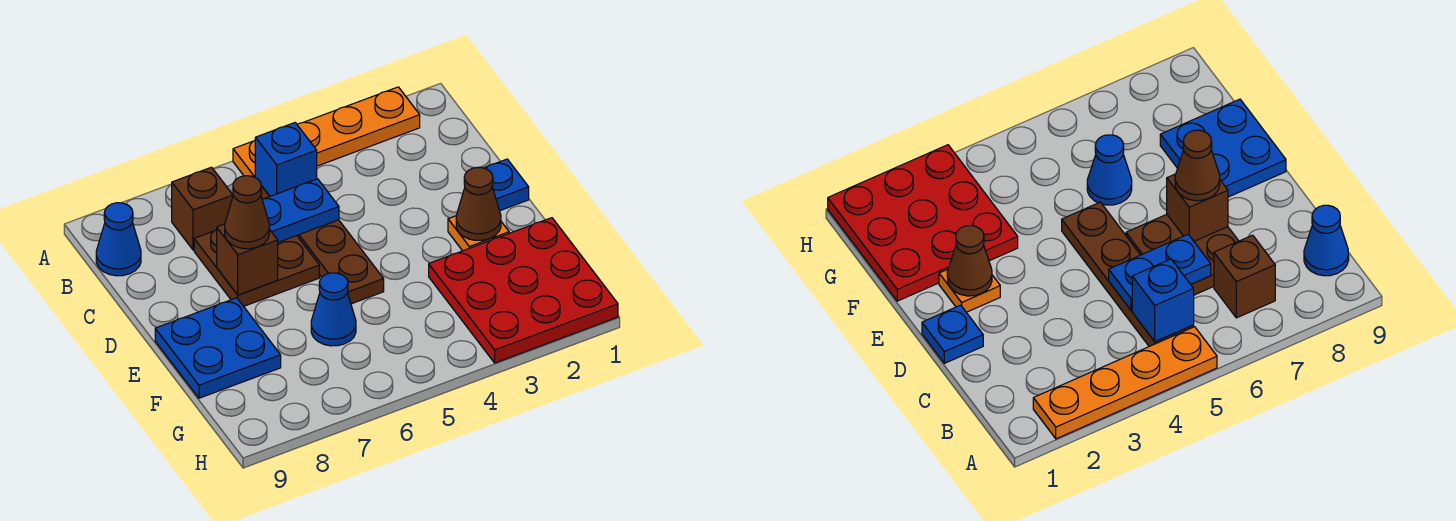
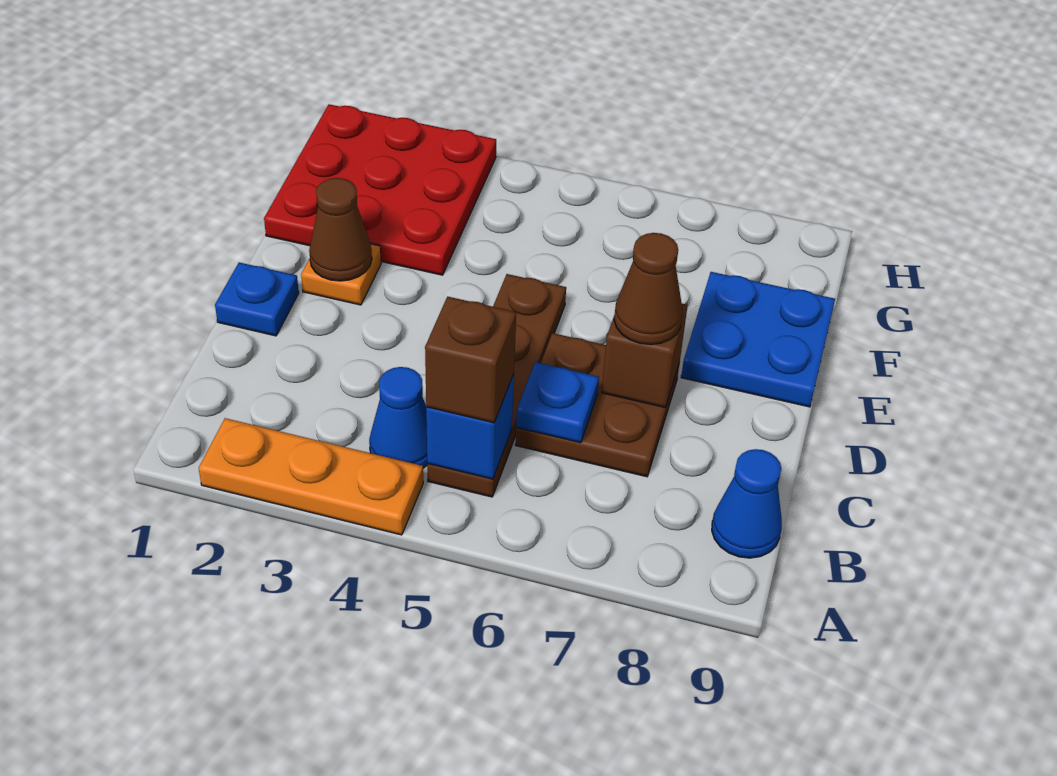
orange plate A2:A5 level 1 -> orange plate A2:A4 level 1
brown brick B7 level 1 -> brown brick B5 level 3
blue plate C5:C6 level 2 -> blue plate C6 level 2
blue cone F6 level 1 -> blue cone B4 level 1

